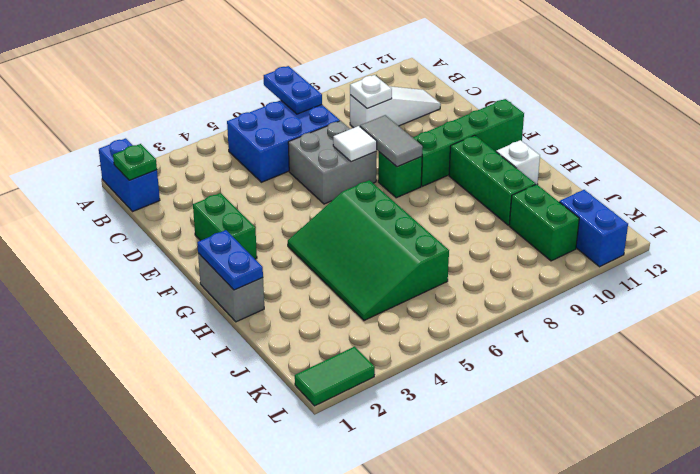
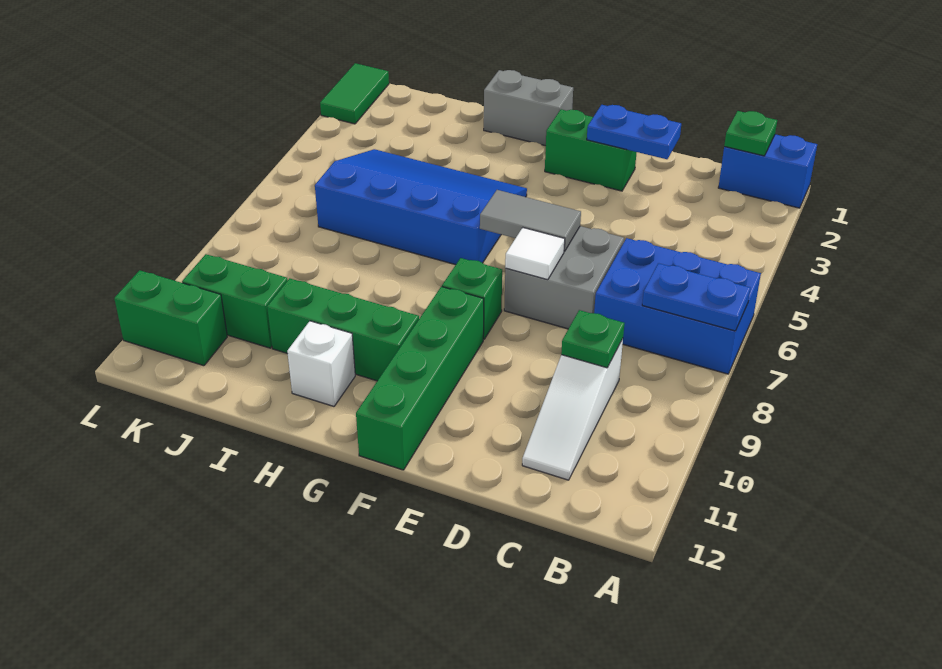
blue brick B5:C7 level 1 -> blue brick A6:C7 level 1
white plate C9 level 2 -> green plate C9 level 2
grey tile E8:F8 level 2 -> grey tile E6:F6 level 2
blue plate G1:H1 level 2 -> blue plate D2:E2 level 2
green slope G4:J6 level 1 top 6 -> blue slope G4:J6 level 1 top 6
blue brick K11:L11 level 1 -> green brick K11:L11 level 1

